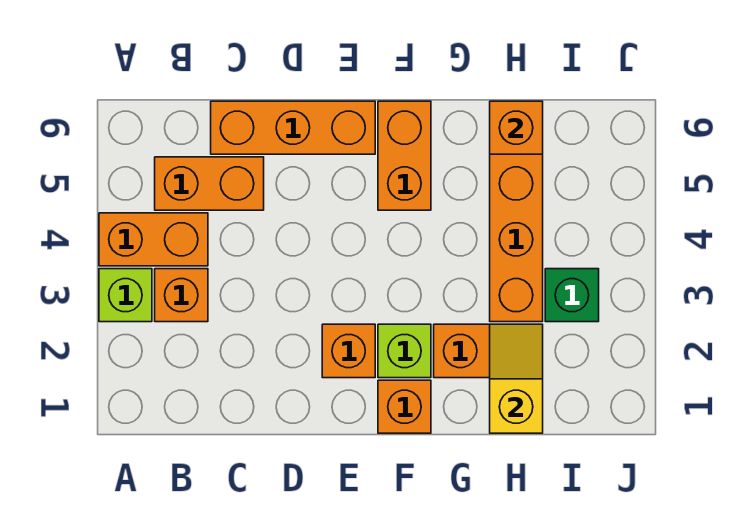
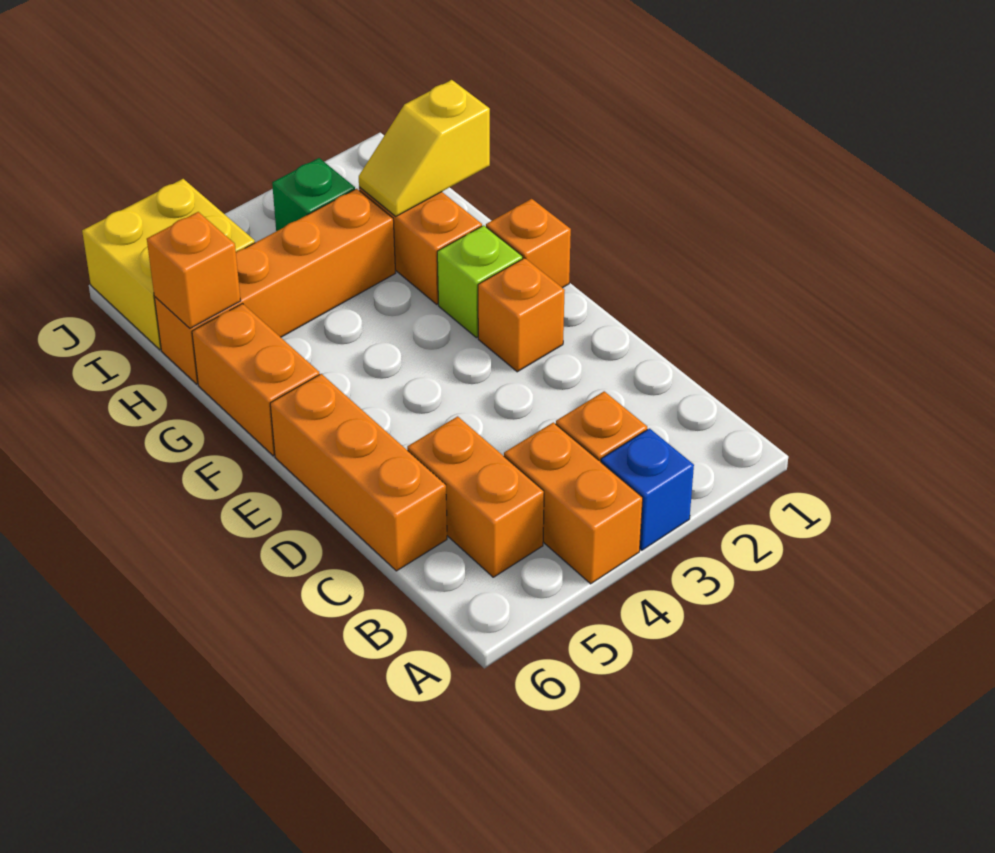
lime brick A3 level 1 -> blue brick A3 level 1
orange brick F5:F6 level 1 -> orange brick F6:G6 level 1
none -> yellow brick I5:J6 level 1

